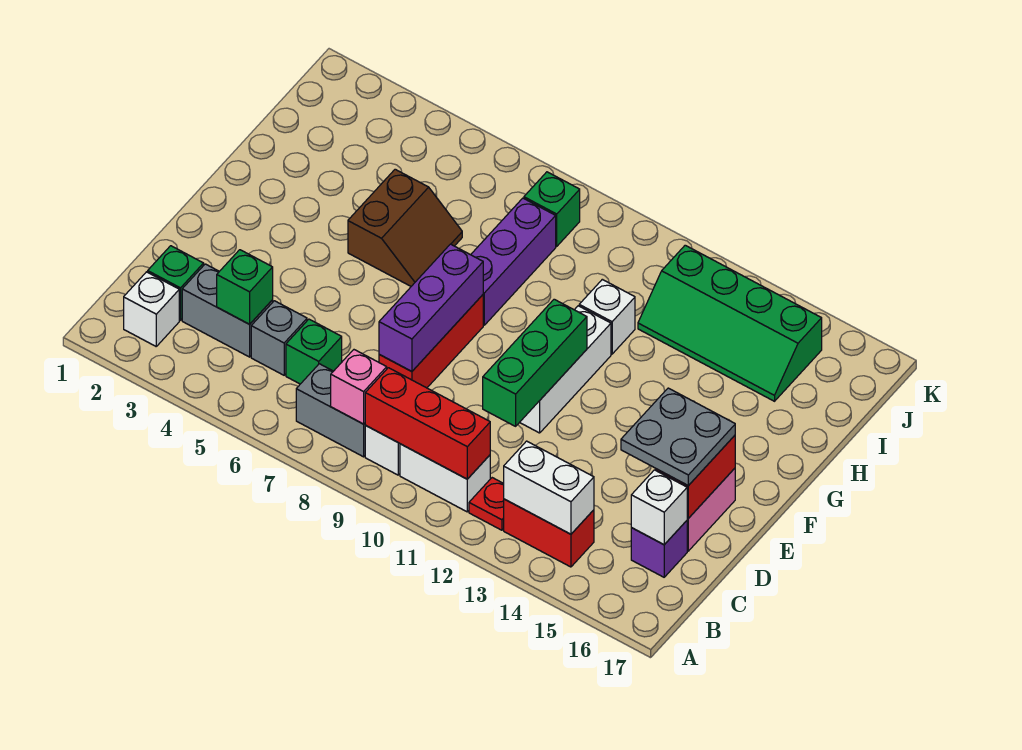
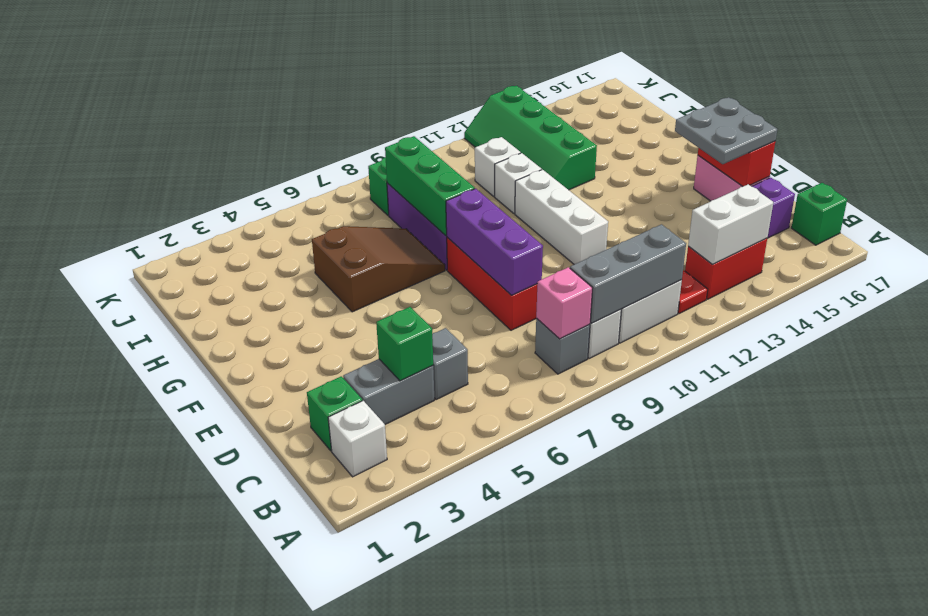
grey brick B7:B8 level 1 -> grey brick B8 level 1
red brick B9:B11 level 2 -> grey brick B9:B11 level 2
green brick C6 level 1 -> green brick B17 level 1
white brick C16 level 2 -> white brick I11 level 1
green brick D11:F11 level 2 -> green brick G8:I8 level 2
brown slope G5:H6 level 1 top 5 -> brown slope G5:H7 level 1 top 5
green slope I12:J15 level 1 top J -> green slope H12:K13 level 1 top 13

